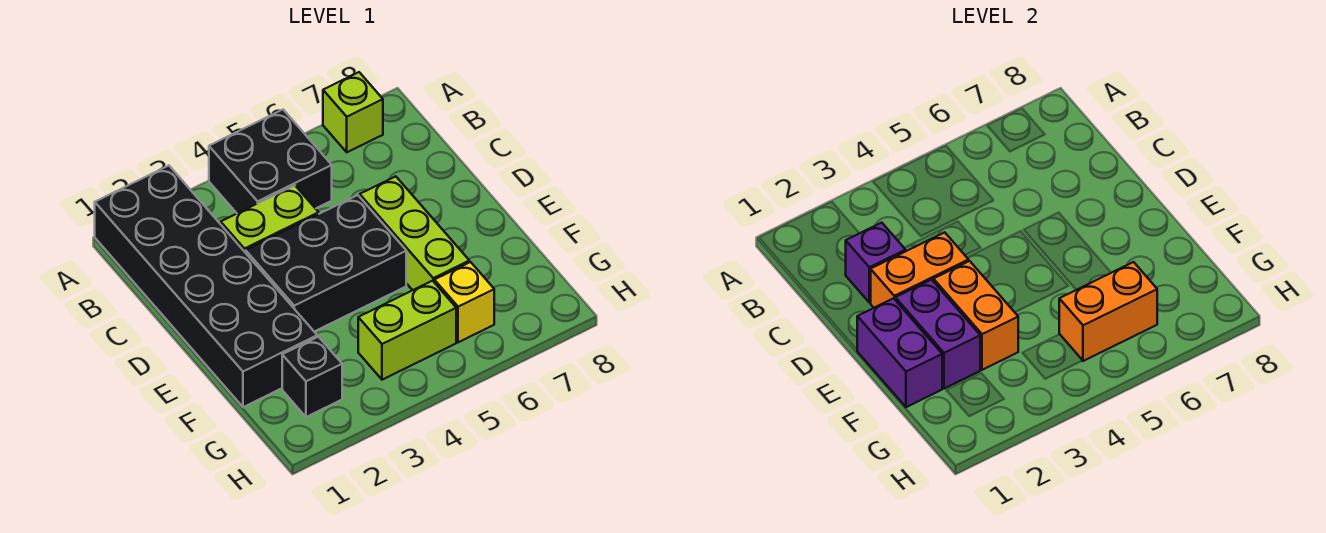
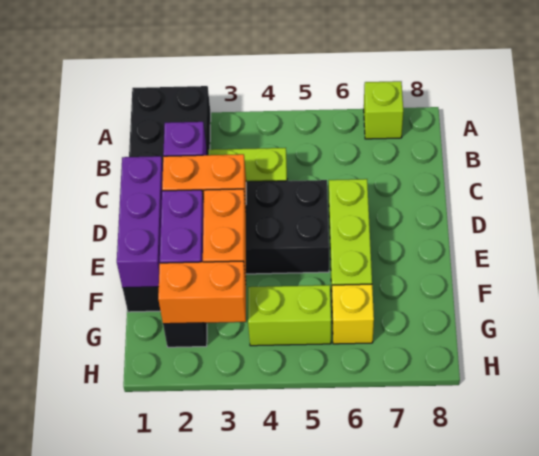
black brick A4:B5 level 1 -> none
purple brick E1:F1 level 2 -> purple brick D1:F1 level 2
orange brick G5:G6 level 2 -> orange brick G2:G3 level 2

